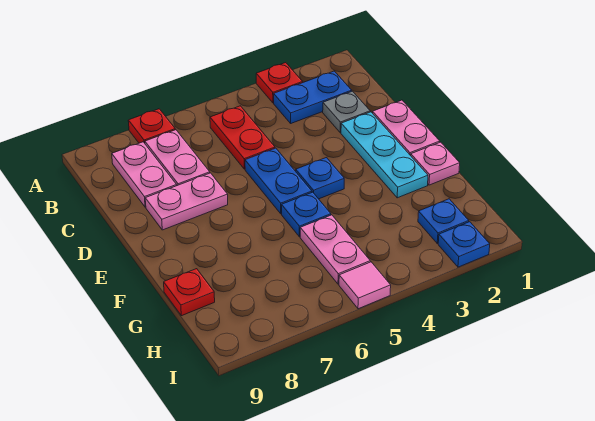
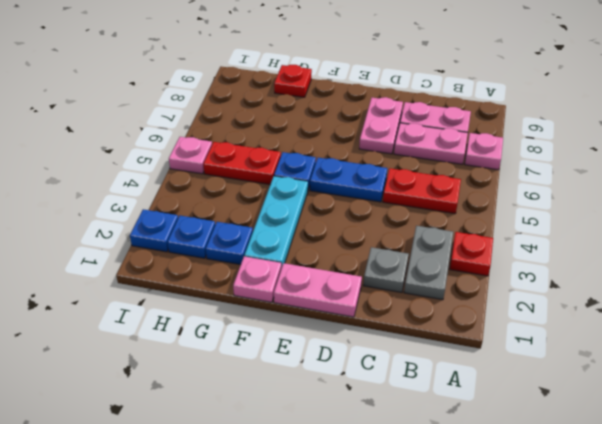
red plate A7 level 1 -> pink plate A7 level 1
blue plate B2:B3 level 1 -> grey plate B2:B3 level 1
cyan plate D2:F2 level 1 -> cyan plate F2:F4 level 1
blue plate E4 level 1 -> blue plate G2 level 1
pink plate G5:H5 level 1 -> red plate G5:H5 level 1
pink tile I5 level 1 -> pink plate I5 level 1

